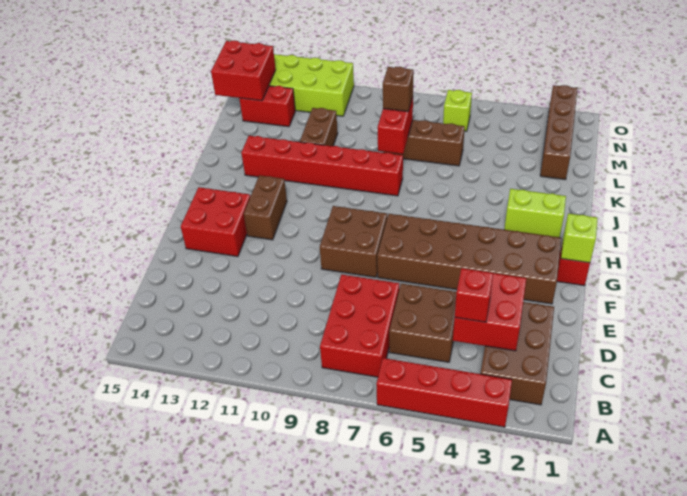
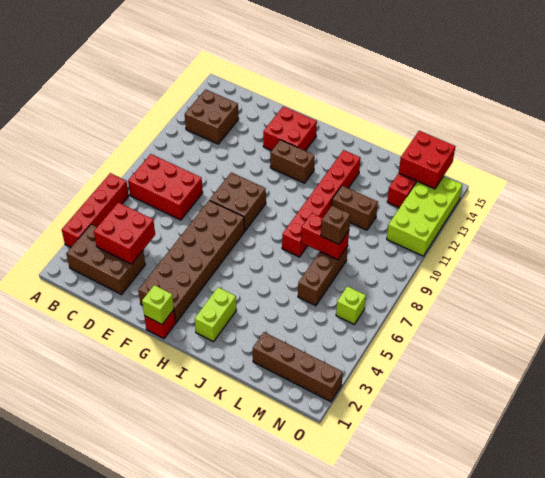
red brick C4 level 3 -> none
brown brick C5:D6 level 1 -> brown brick B12:C13 level 1

